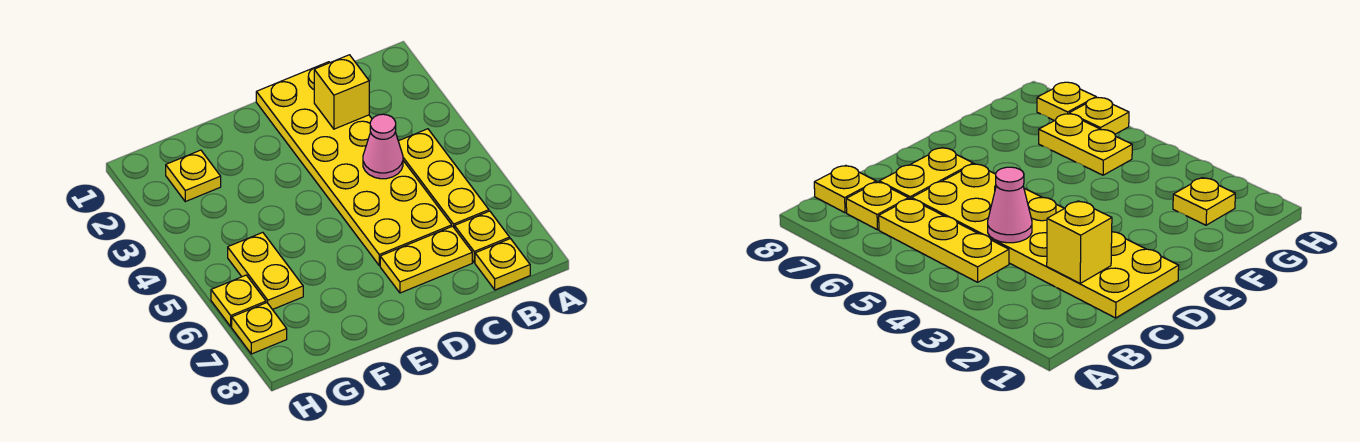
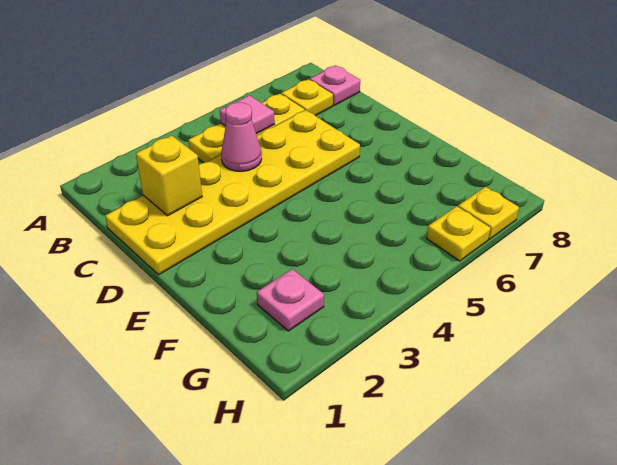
none -> pink tile B5 level 2
yellow plate B8 level 1 -> pink plate B8 level 1
yellow plate C7:D7 level 1 -> none
yellow plate G2 level 1 -> pink plate G2 level 1
yellow plate G5:G6 level 1 -> none

